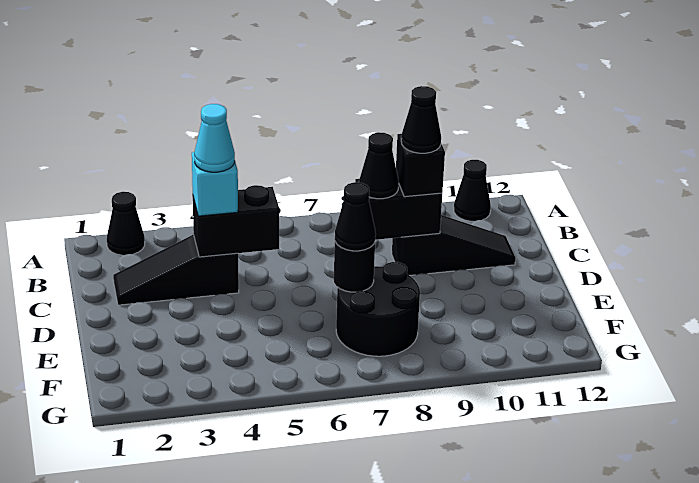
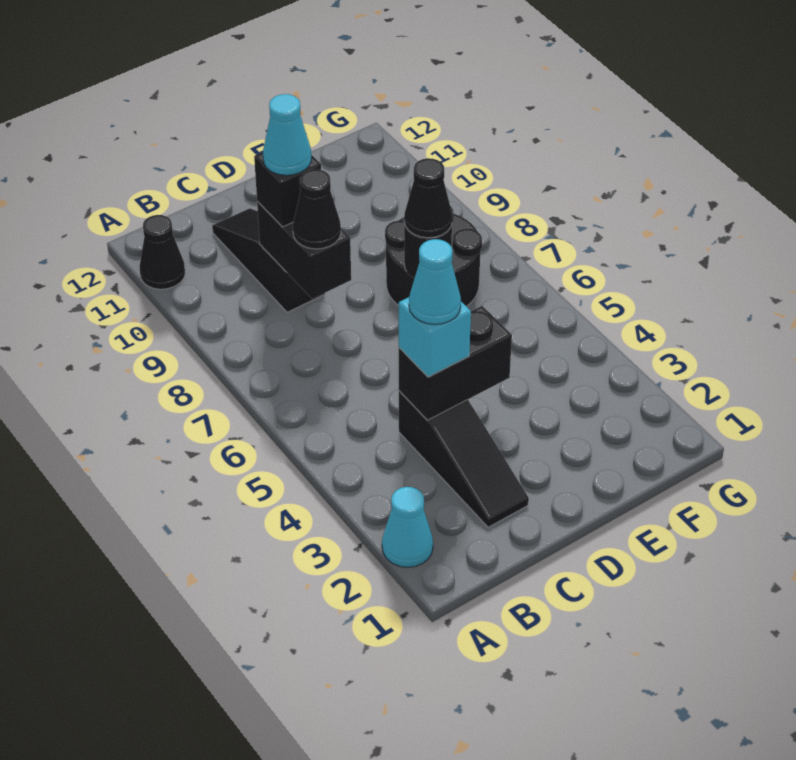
black cone A2 level 1 -> cyan cone A2 level 1
black brick C4:C5 level 2 -> black brick C4:D4 level 2
black cone C9 level 4 -> cyan cone C9 level 4

